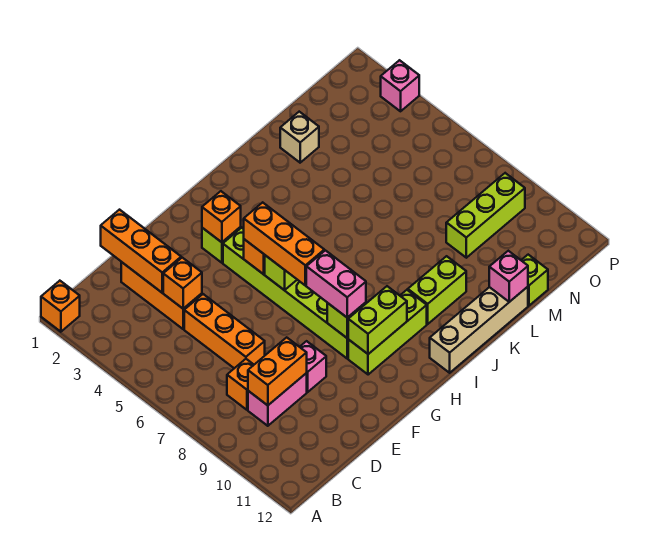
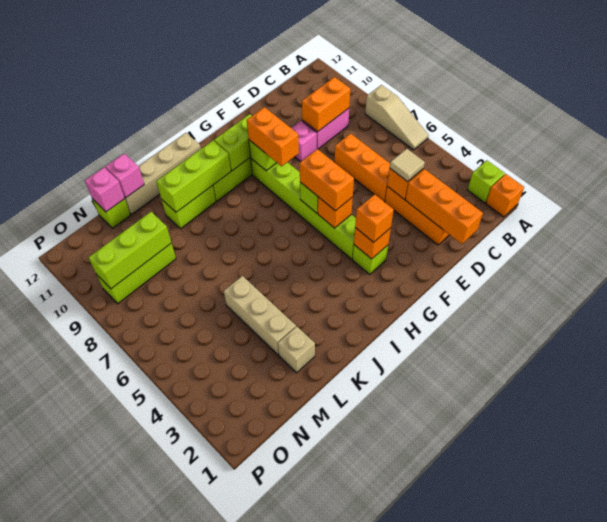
none -> lime brick A2 level 1
none -> tan slope A6:A8 level 1 top 8
orange brick C8 level 1 -> orange brick G3 level 3
none -> tan tile D4 level 3
orange brick G5:G7 level 3 -> orange brick G5:G6 level 3
pink brick G8:G9 level 3 -> orange brick G8:G9 level 3
none -> lime brick I10:K10 level 2
none -> tan brick L3:L5 level 1
none -> lime brick M9:O9 level 2
pink brick P3 level 1 -> pink brick M12 level 2

